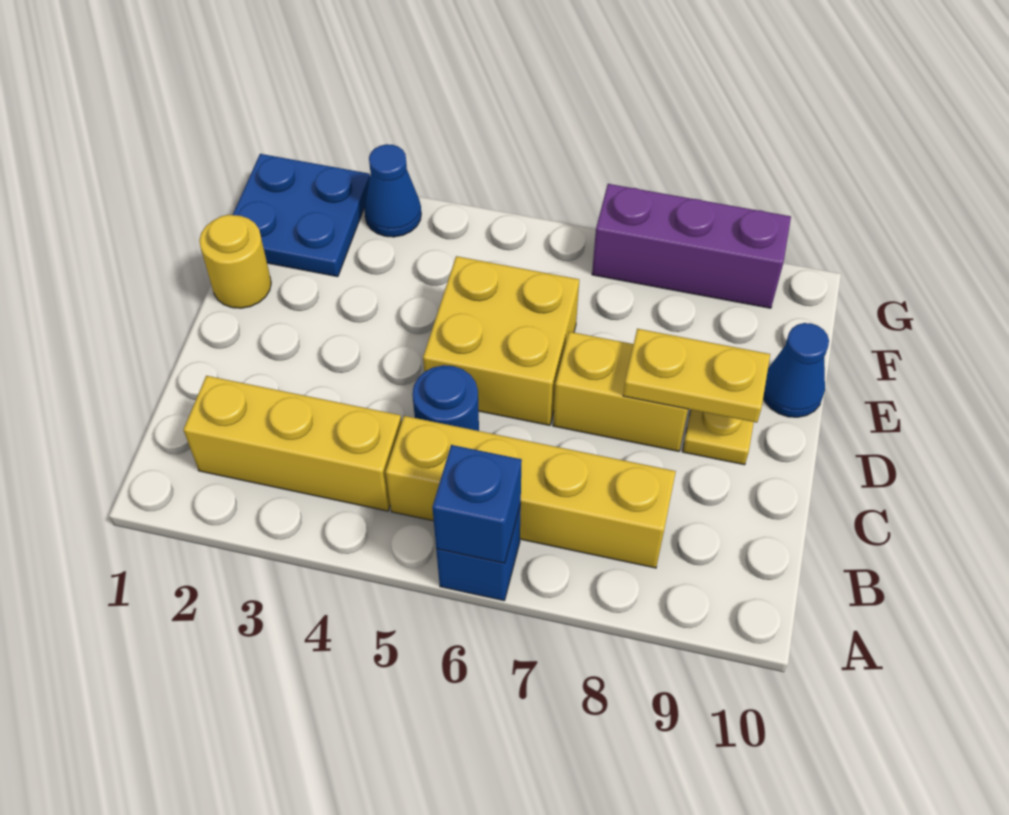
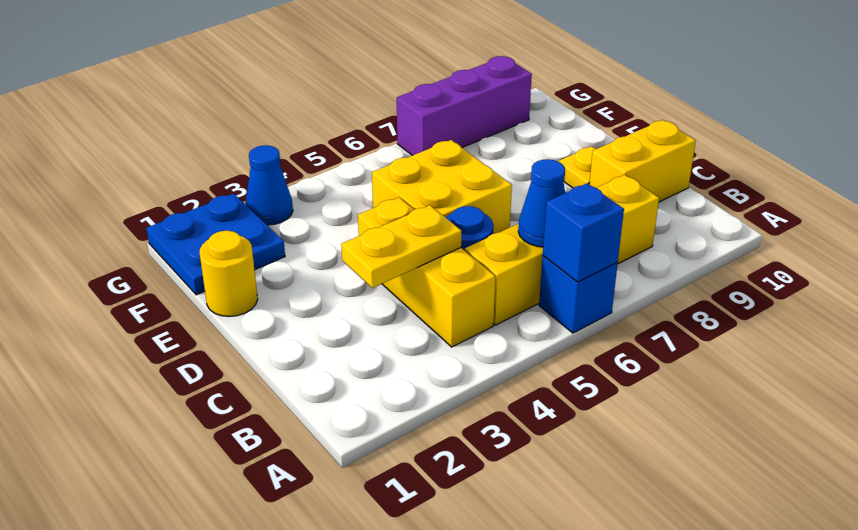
yellow brick B2:B4 level 1 -> yellow brick B4:D4 level 1
yellow brick D7:D8 level 1 -> yellow brick C9:C10 level 1
yellow plate D8:D9 level 2 -> yellow plate C3:C4 level 2
blue cone E10 level 1 -> blue cone B6 level 2

